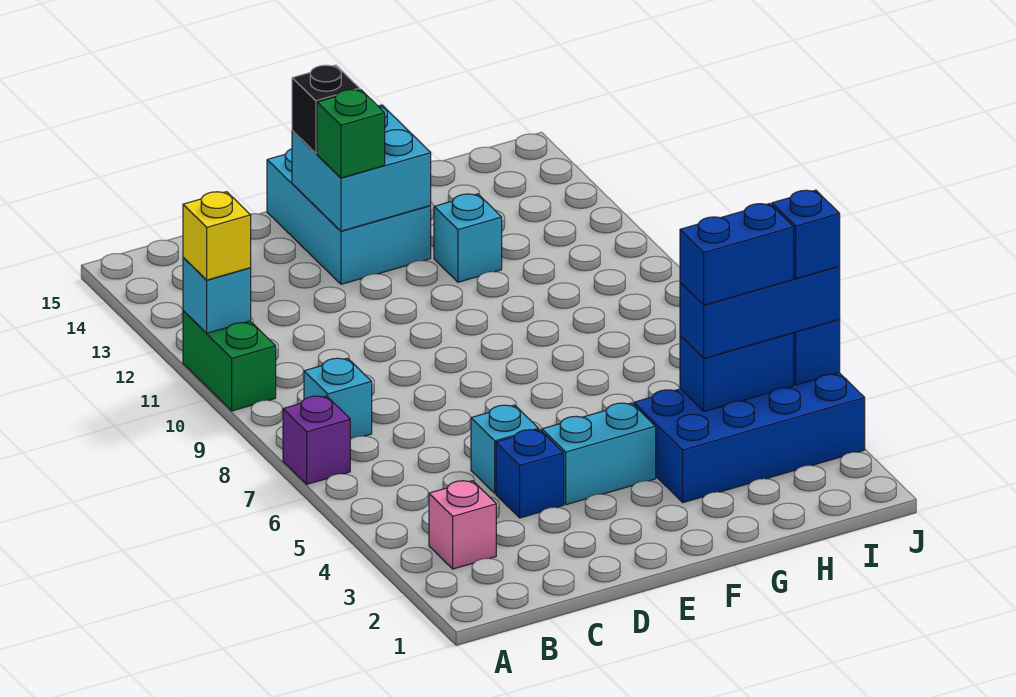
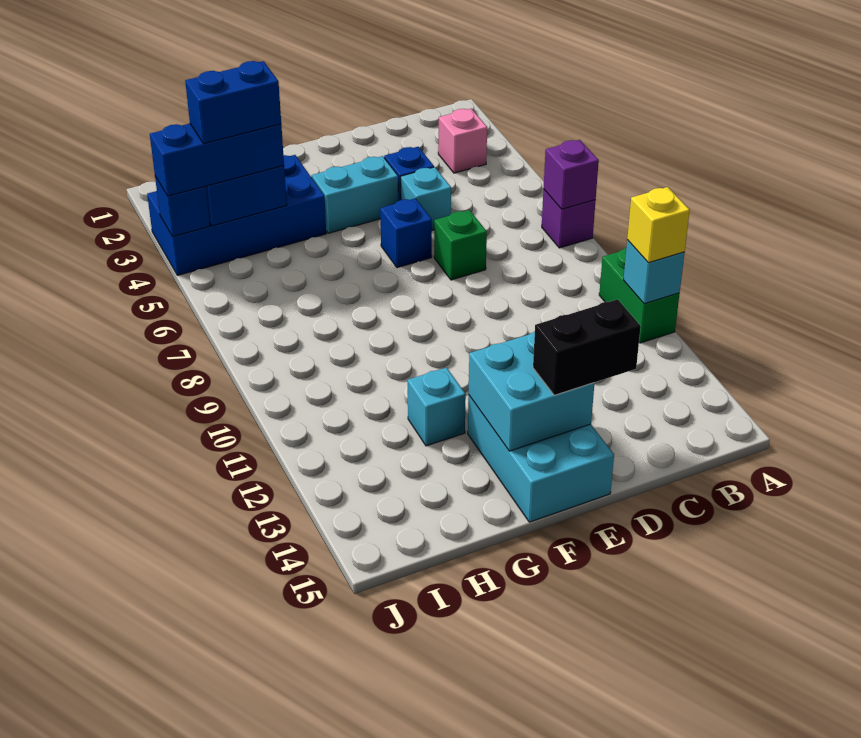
none -> purple brick A7 level 2
cyan brick B8 level 1 -> none
green brick E13 level 3 -> green brick D7 level 1
black brick E14 level 3 -> black brick D14:E14 level 3
blue brick J4 level 4 -> blue brick E6 level 1

